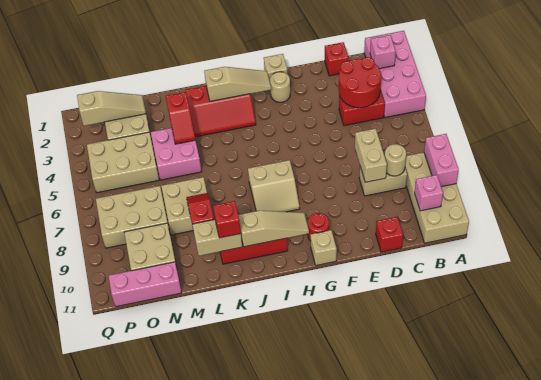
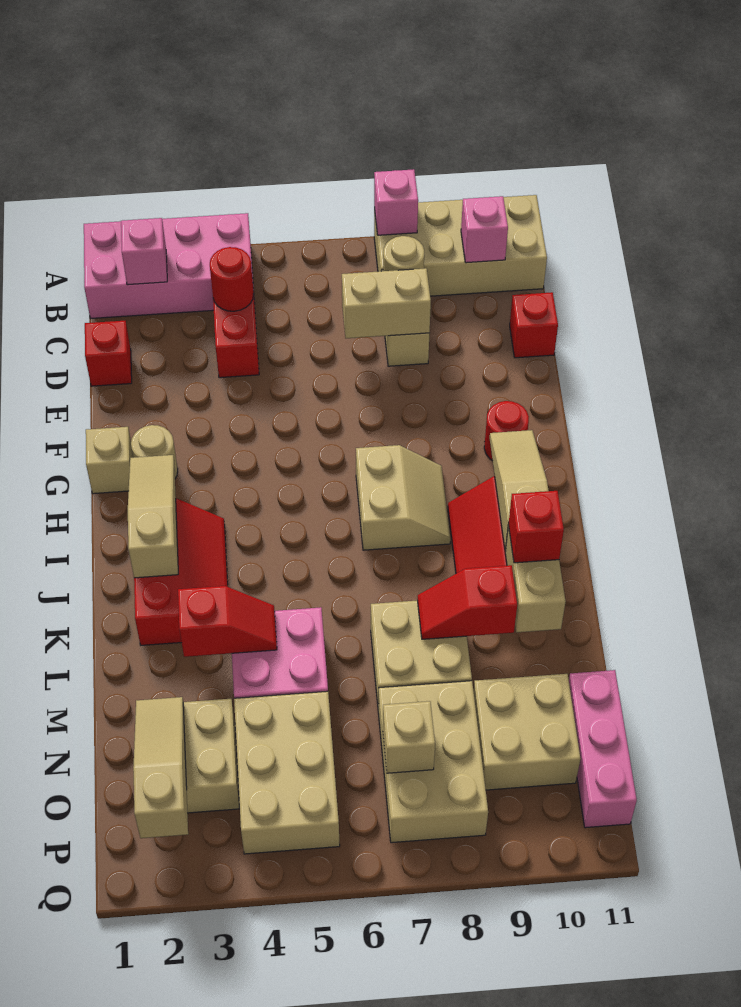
pink brick A8:A9 level 2 -> pink brick A8 level 2
red round brick C3:D4 level 2 -> red round brick C4 level 2
tan brick G11 level 1 -> tan brick O7 level 2

